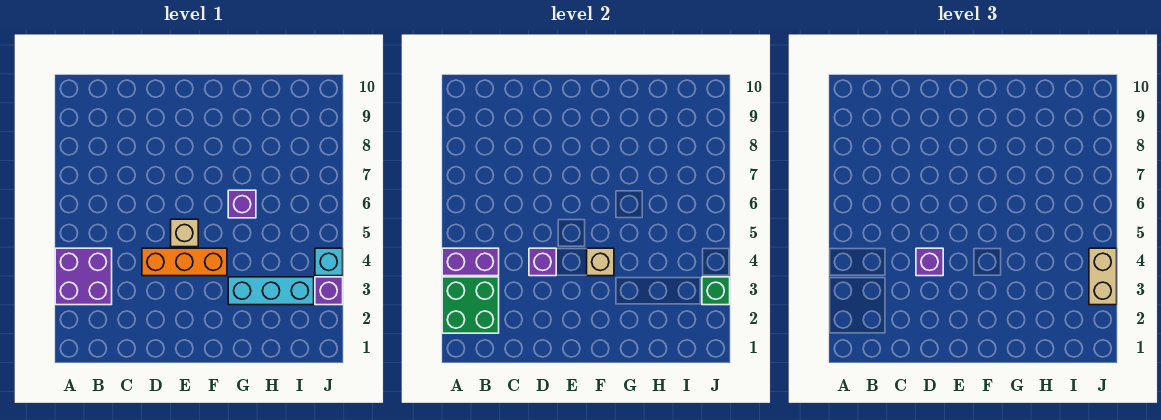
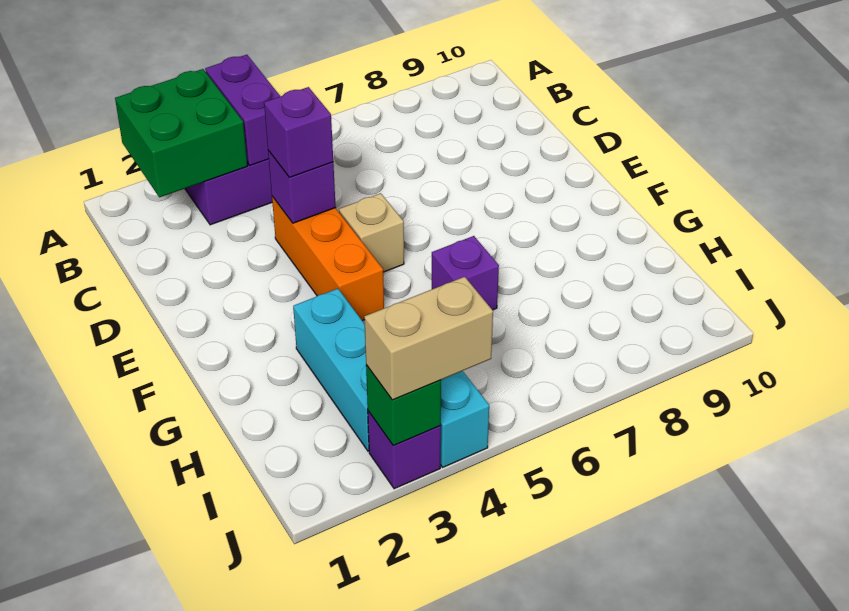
tan brick F4 level 2 -> none

